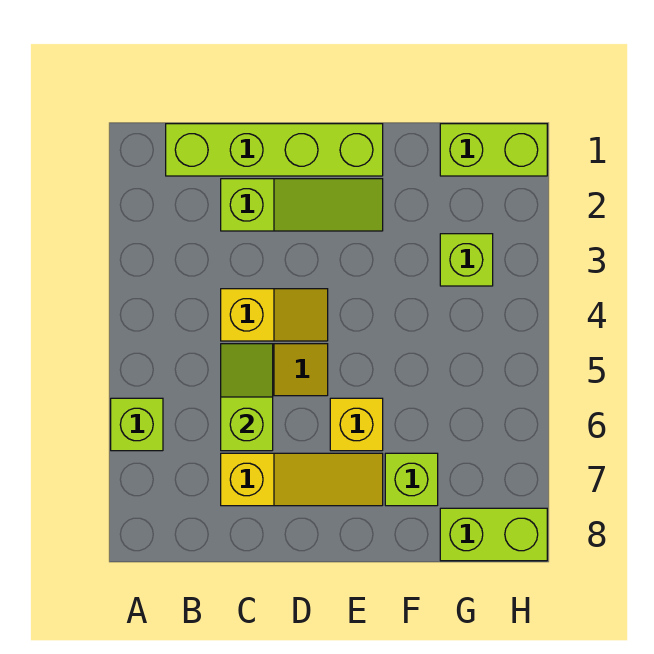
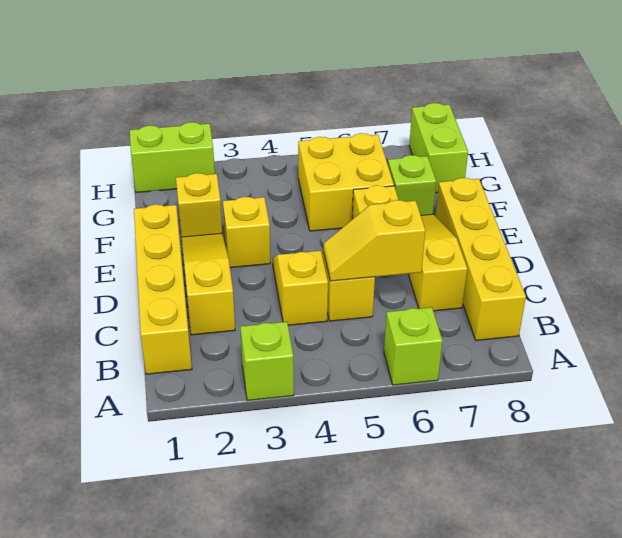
lime brick B1:E1 level 1 -> yellow brick B1:E1 level 1
none -> yellow brick B8:E8 level 1
lime slope C2:E2 level 1 top C -> yellow slope C2:E2 level 1 top C
lime slope C5:C6 level 2 top 6 -> yellow slope C5:C6 level 2 top 6
none -> yellow brick E3 level 1
none -> yellow brick F2 level 1
none -> yellow brick F5:G6 level 1
lime brick G1:H1 level 1 -> lime brick H1:H2 level 1
lime brick G3 level 1 -> lime brick A3 level 1

